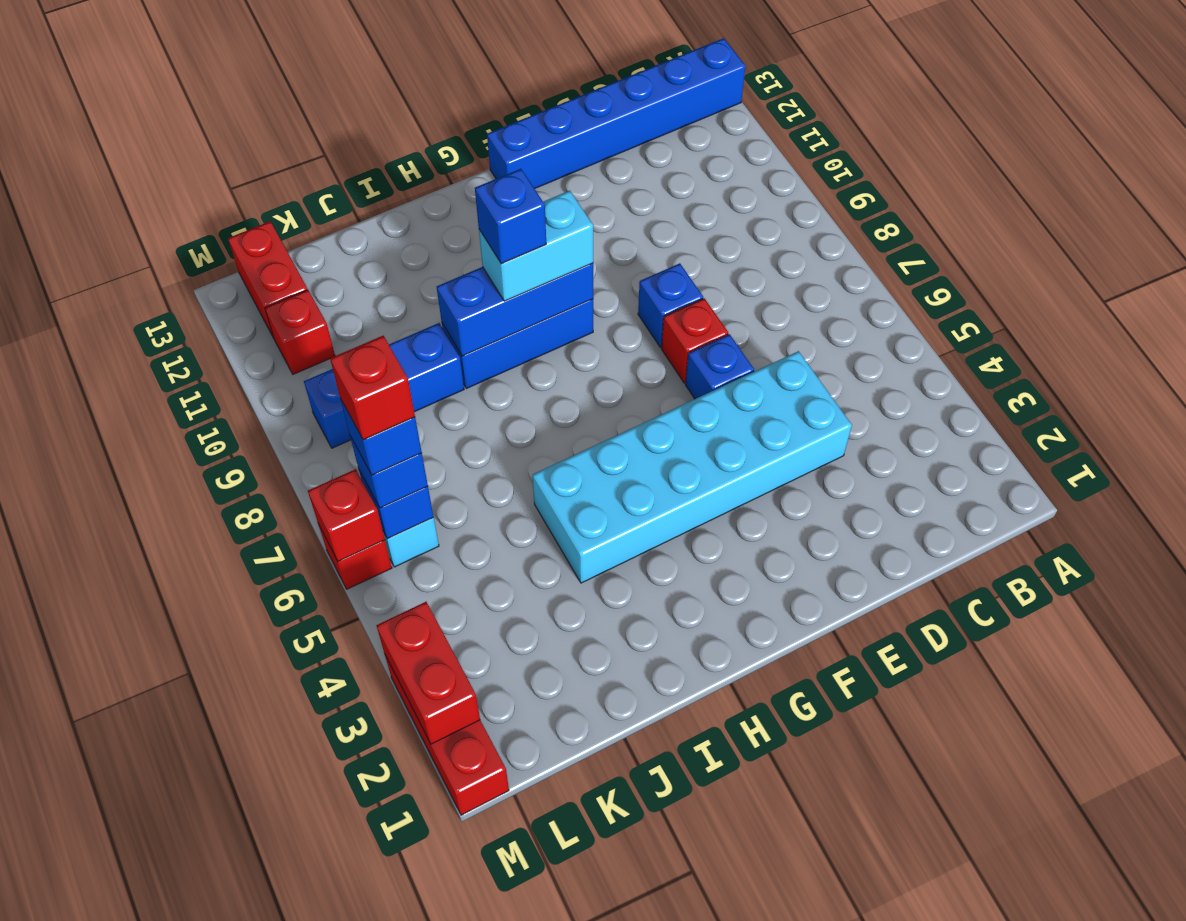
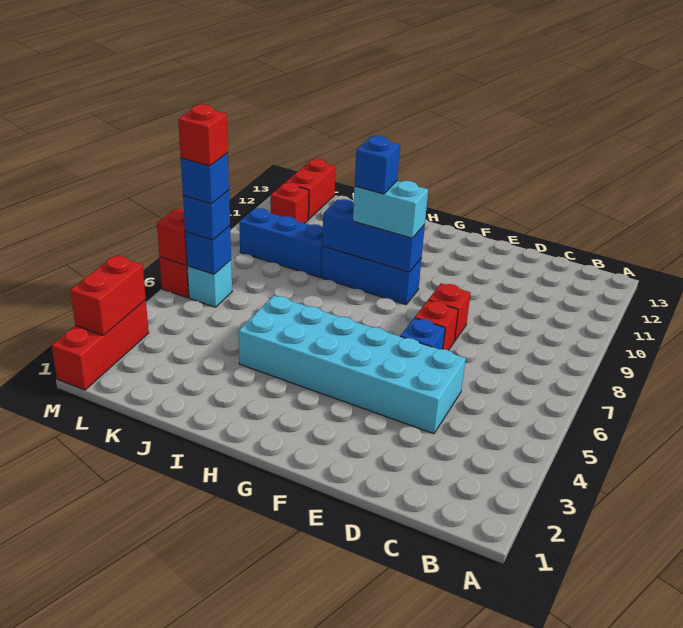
blue brick A13:F13 level 1 -> none
blue brick E8 level 1 -> red brick E8 level 1

